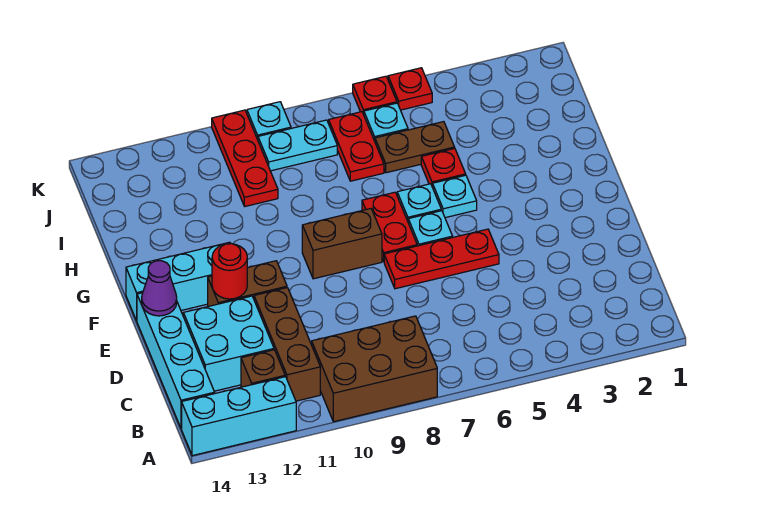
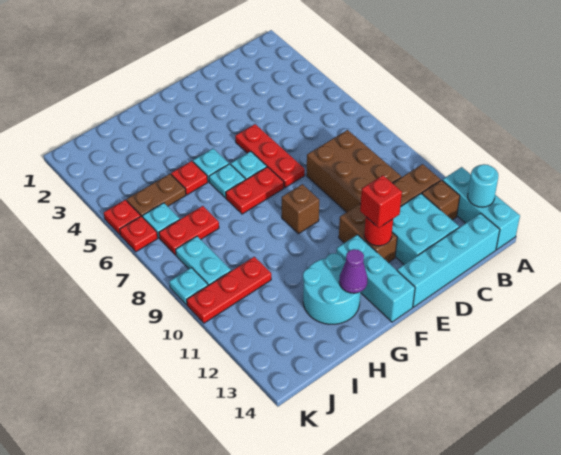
brown brick A8:B10 level 1 -> brown brick C8:D10 level 1
none -> cyan round brick A13 level 2
none -> red brick E12 level 3
purple cone E14 level 2 -> purple cone G13 level 2
brown brick F8:F9 level 1 -> brown brick F9 level 1
none -> cyan round brick G12:H13 level 1
brown plate I5:I6 level 1 -> brown plate I5:J5 level 1

